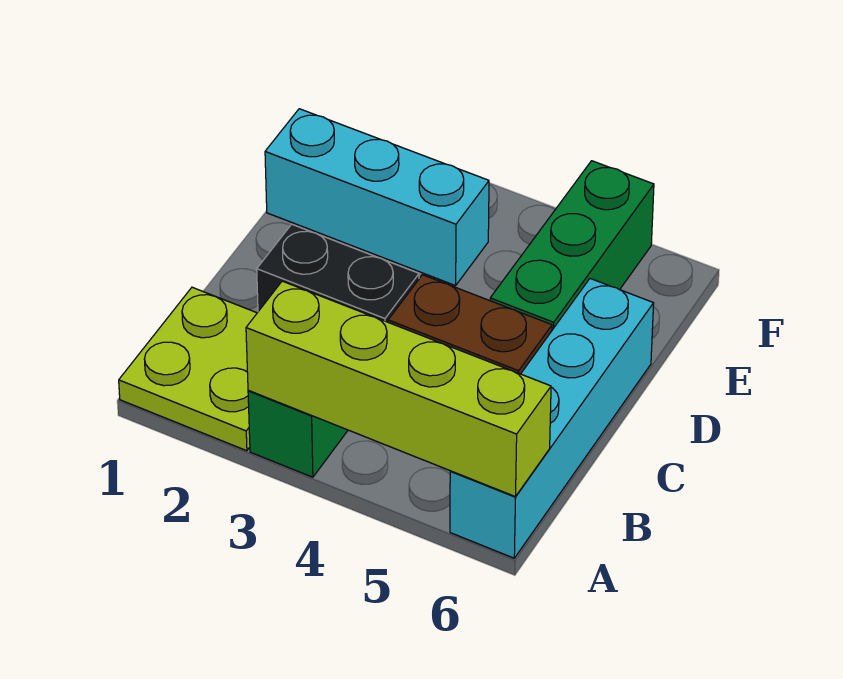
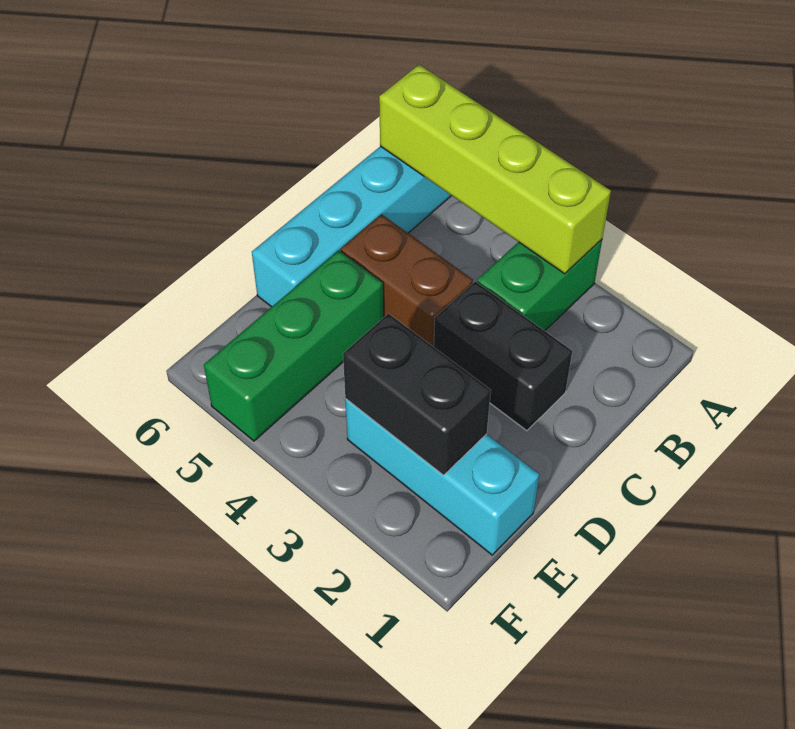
lime plate A1:B2 level 1 -> none
none -> black brick E2:E3 level 2

